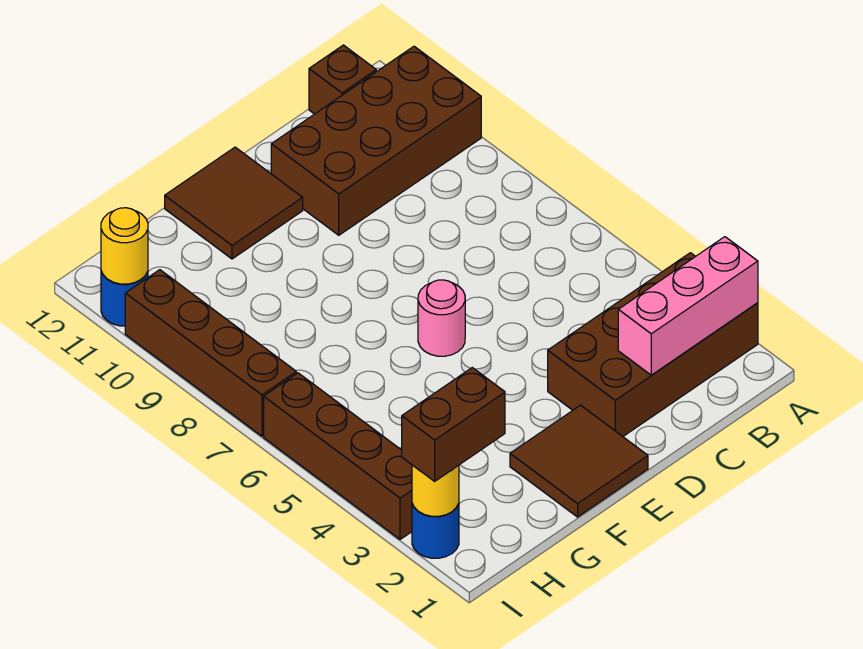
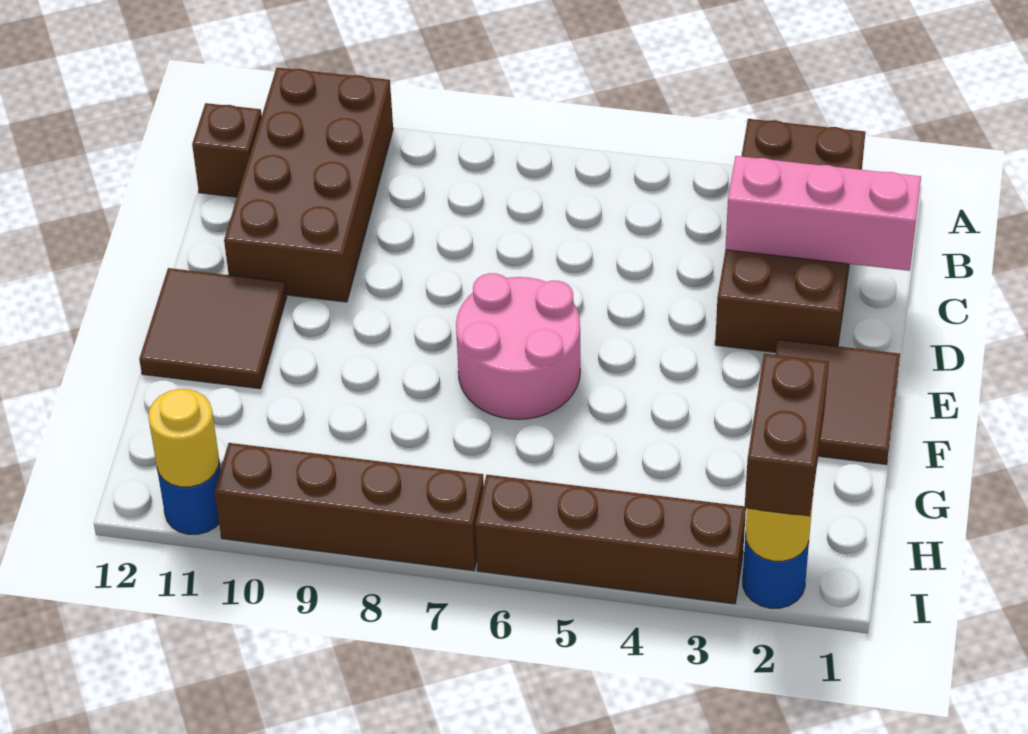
pink brick A2:C2 level 2 -> pink brick C1:C3 level 2
pink round brick E6 level 1 -> pink round brick E6:F7 level 1

